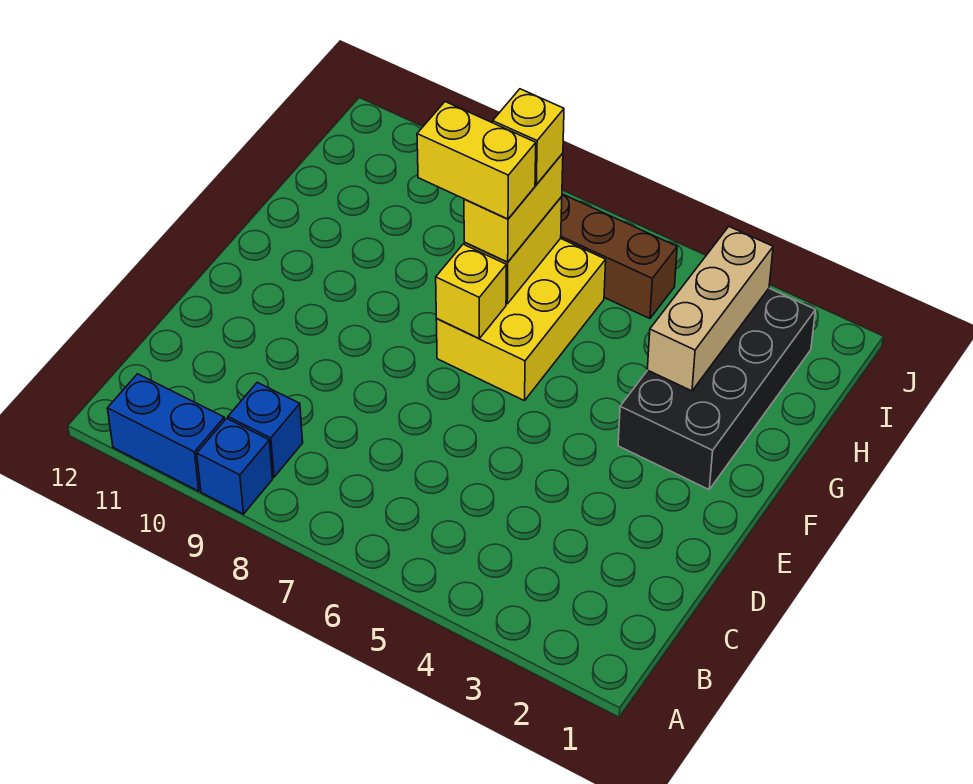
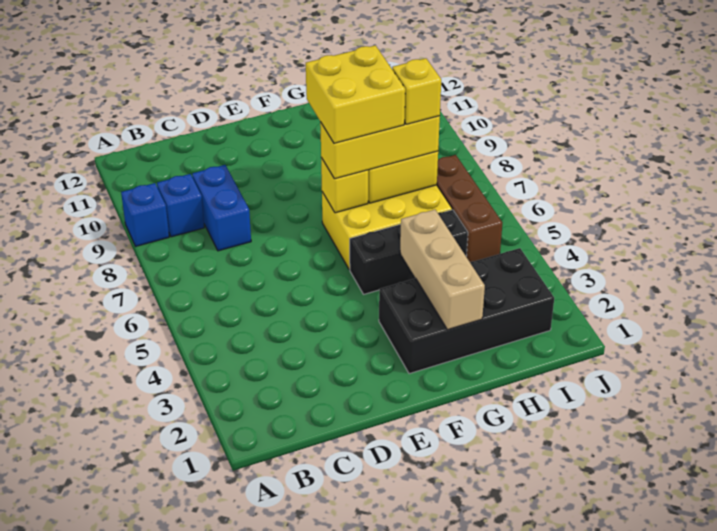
blue brick A10:A11 level 1 -> blue brick C8:C9 level 1
none -> black brick F5:H5 level 1
tan brick G3:I3 level 2 -> tan brick G2:G4 level 2
yellow brick G7:H7 level 3 -> yellow brick F7:H7 level 3
yellow brick G7:G8 level 4 -> yellow brick F7:G8 level 4

